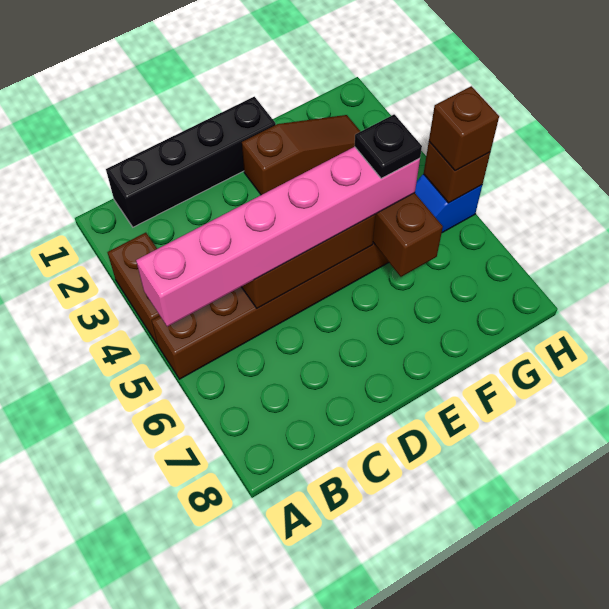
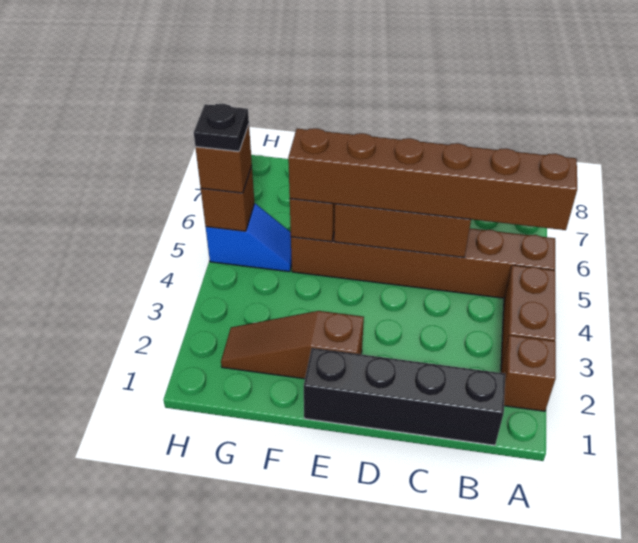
none -> brown brick A2 level 1
pink brick A5:F5 level 3 -> brown brick A5:F5 level 3
black plate F5 level 4 -> black plate H5 level 4

